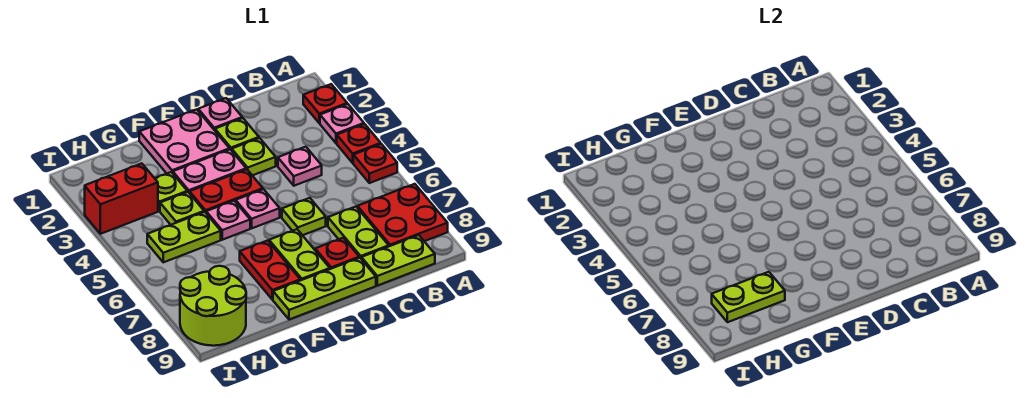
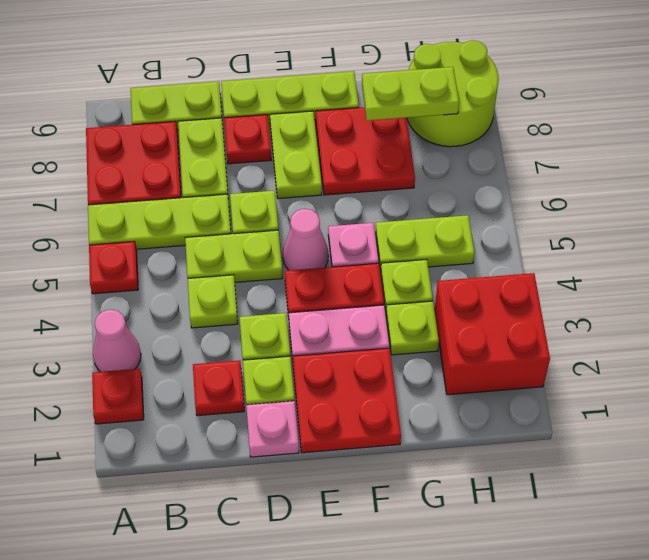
pink plate A3 level 1 -> pink cone A3 level 1
red plate A4 level 1 -> red plate C2 level 1
none -> lime plate A6:C6 level 1
pink plate C4 level 1 -> lime plate C4 level 1
none -> lime plate C5:D5 level 1
pink plate E1:F2 level 1 -> red plate E1:F2 level 1
pink plate E5 level 1 -> pink cone E5 level 1
red plate F7:F8 level 1 -> red plate F7:G8 level 1
red brick H3:I3 level 1 -> red brick H2:I3 level 1

